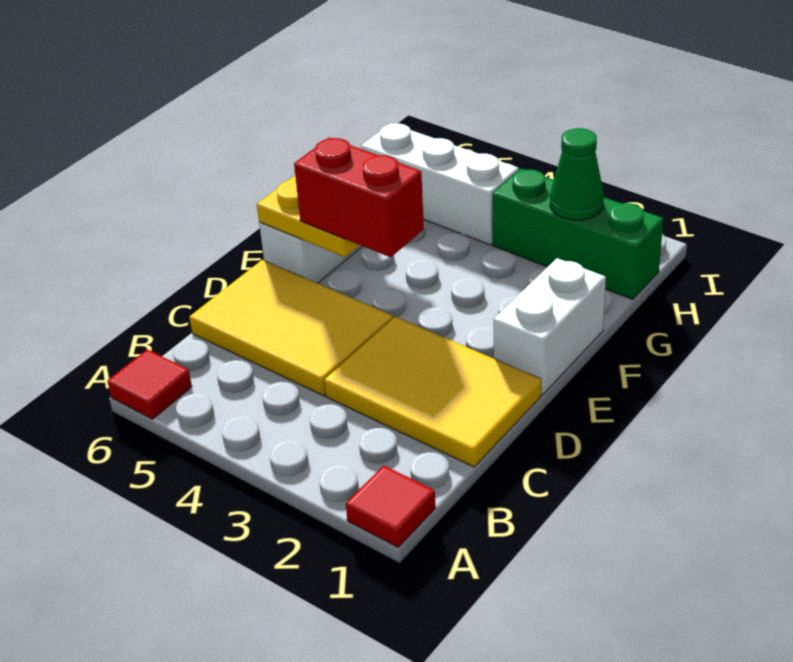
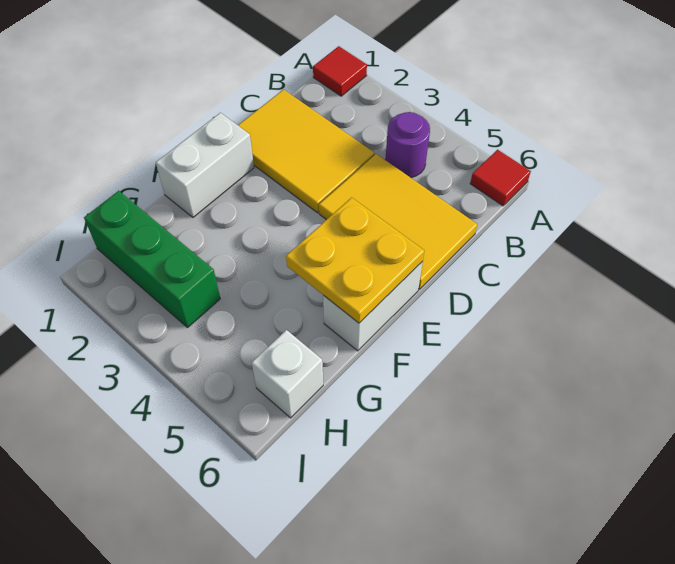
none -> purple round brick B4 level 1
red brick E4:E5 level 3 -> none
green cone H2 level 2 -> none
white brick H4:H6 level 1 -> white brick H6 level 1

